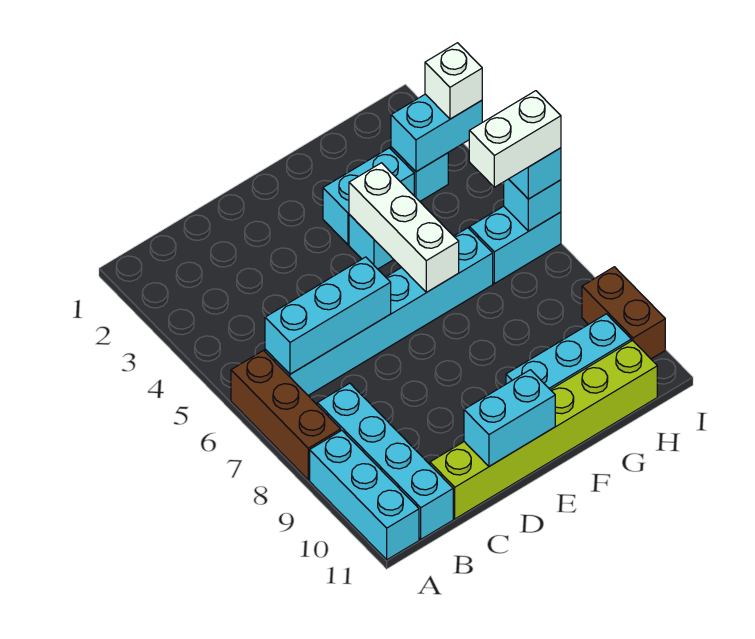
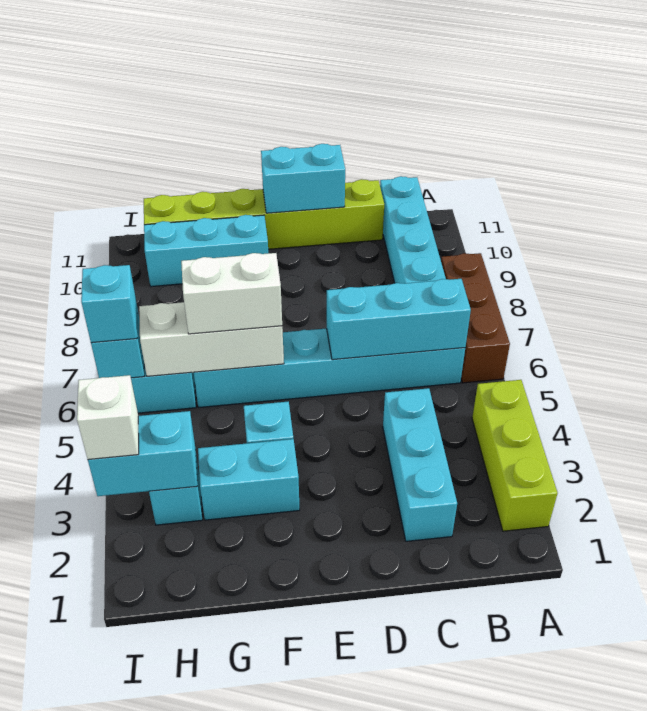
none -> lime brick A2:A4 level 1
cyan brick A9:A11 level 1 -> cyan brick C2:C4 level 1
white brick F4:F6 level 2 -> white brick F6:H6 level 2
white brick H6:I6 level 4 -> white brick F6:G6 level 3
brown brick I9:I10 level 1 -> none

